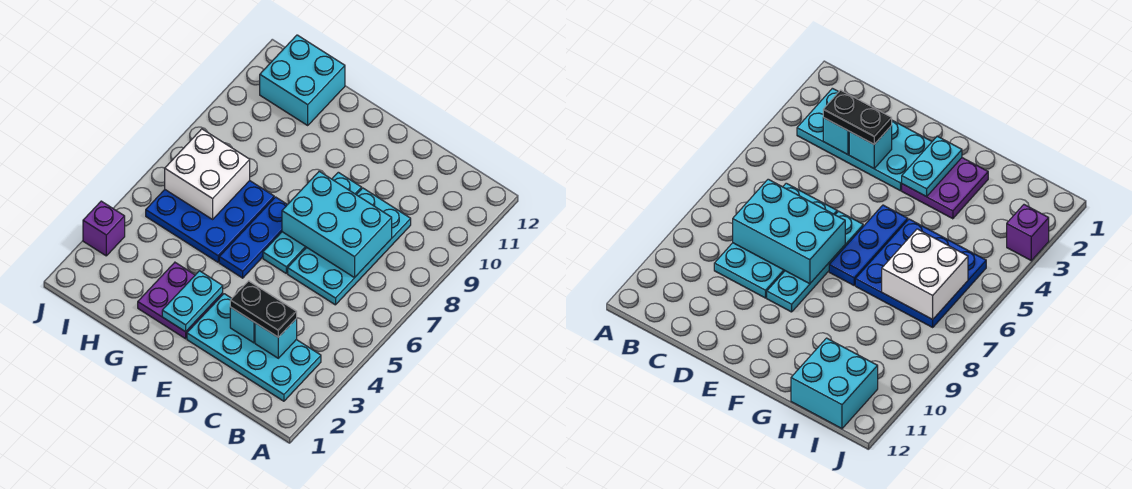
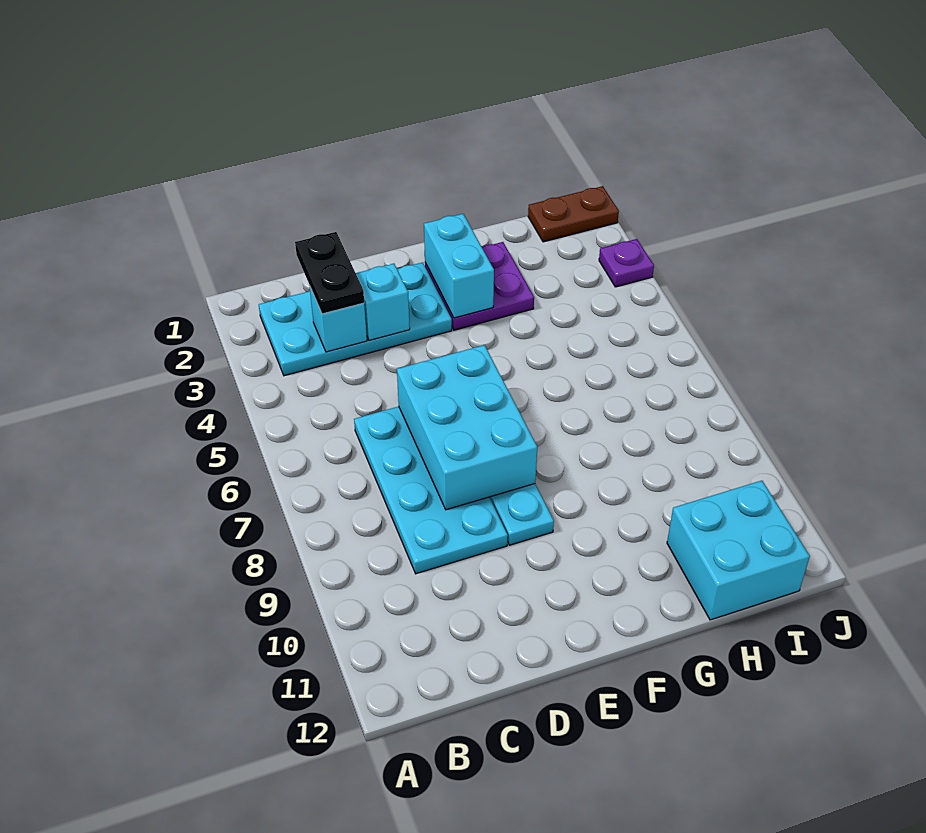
black plate C3:D3 level 3 -> black plate C2:C3 level 3
cyan brick C7:E8 level 2 -> cyan brick D6:E8 level 2
cyan plate F2:F3 level 2 -> cyan brick F2:F3 level 2
blue plate F5:F7 level 1 -> none
blue plate G5:I7 level 1 -> none
white brick H6:I7 level 2 -> none
none -> brown plate I1:J1 level 1
purple brick J3 level 1 -> purple plate J3 level 1

